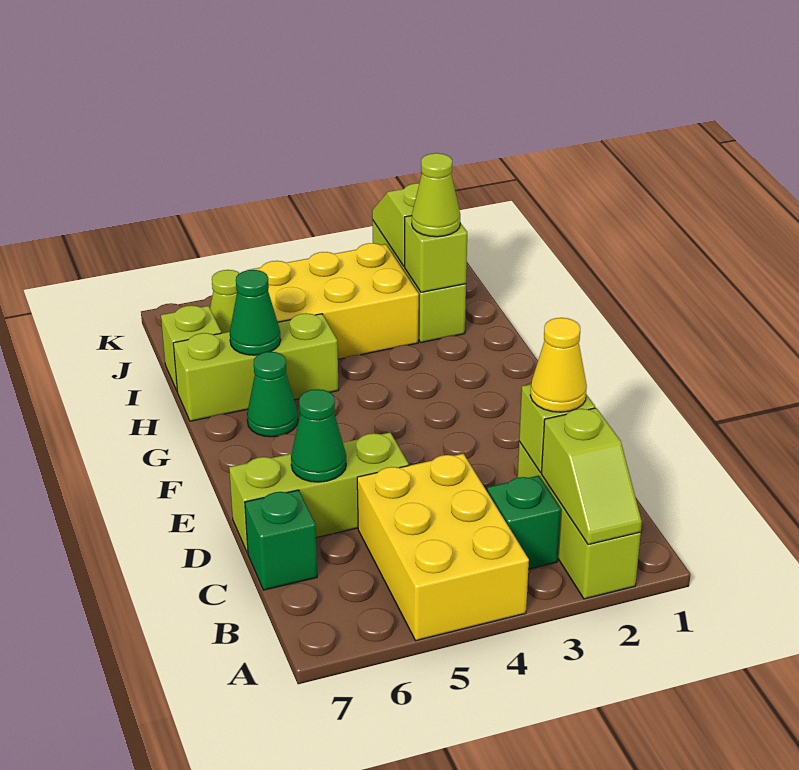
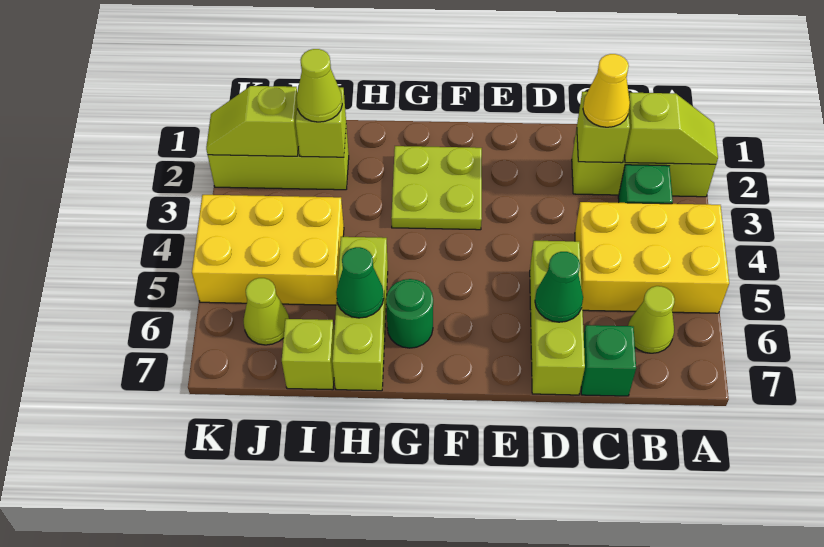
none -> lime cone B6 level 1
none -> lime plate F2:G3 level 1
green cone G6 level 1 -> green round brick G6 level 1
yellow brick I3:J5 level 1 -> yellow brick I4:K5 level 1

